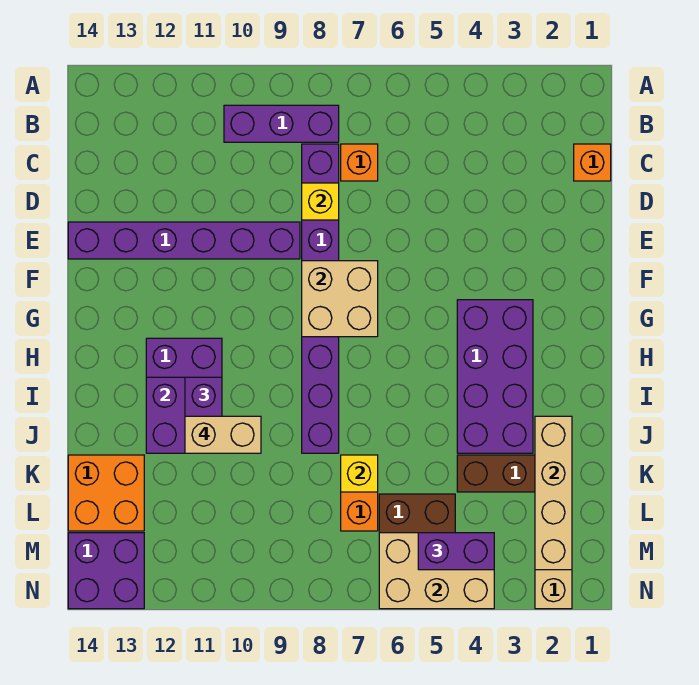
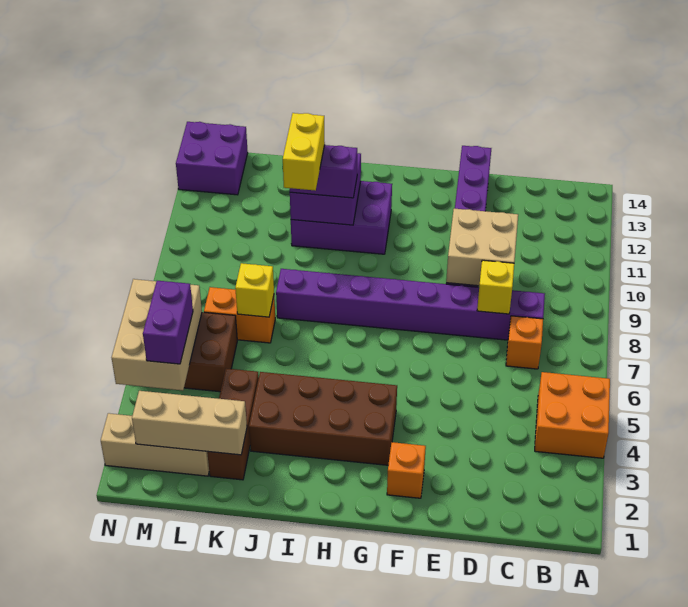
purple brick B8:B10 level 1 -> none
orange brick C1 level 1 -> orange brick F2 level 1
tan brick F7:G8 level 2 -> tan brick D9:E10 level 2
purple brick G3:J4 level 1 -> brown brick G3:J4 level 1
tan brick J2:M2 level 2 -> tan brick K2:M2 level 2
tan brick J10:J11 level 4 -> yellow brick J10:J11 level 4
orange brick K13:L14 level 1 -> orange brick A4:B5 level 1

